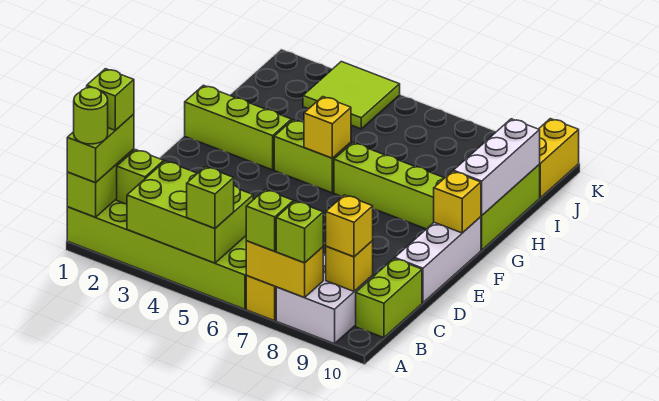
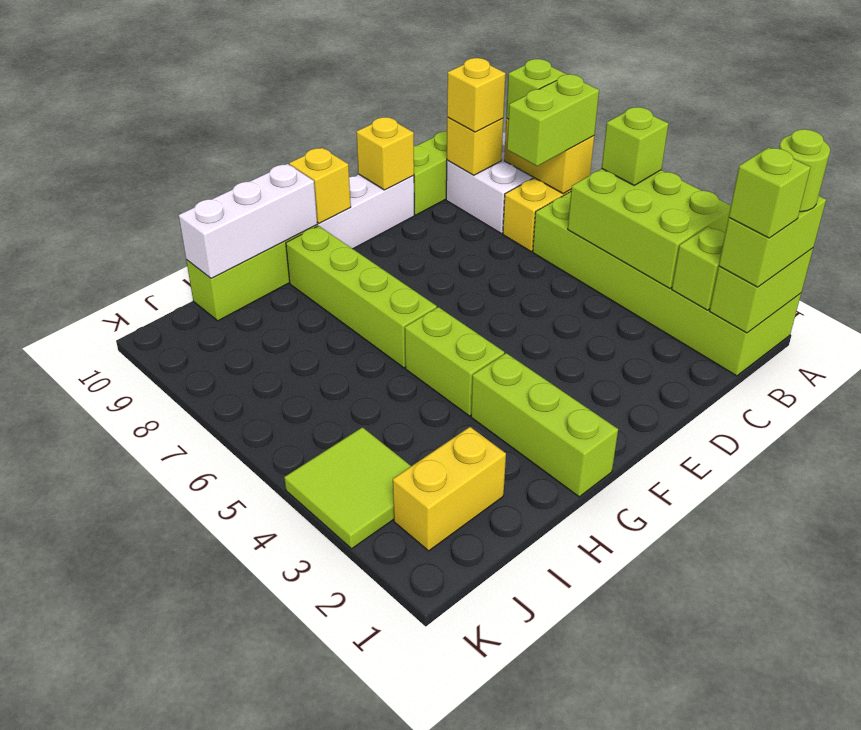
lime brick A7 level 3 -> lime brick A7:B7 level 3
yellow brick G5 level 2 -> yellow brick D10 level 2
yellow brick J10:K10 level 1 -> yellow brick I2:J2 level 1

